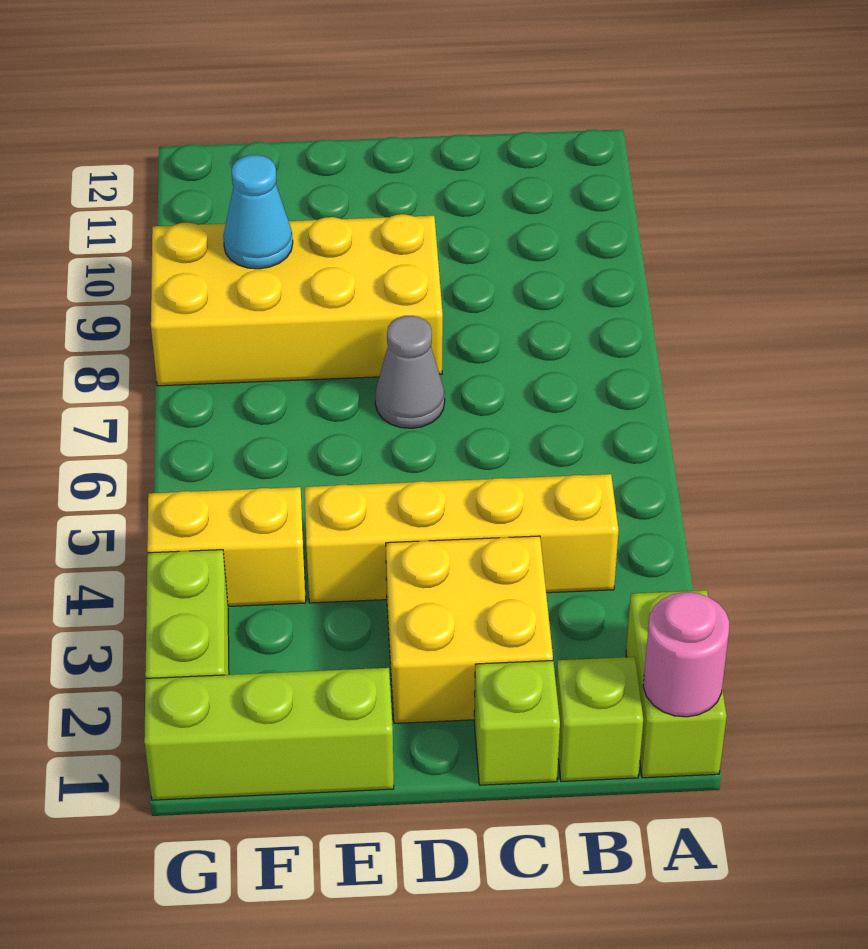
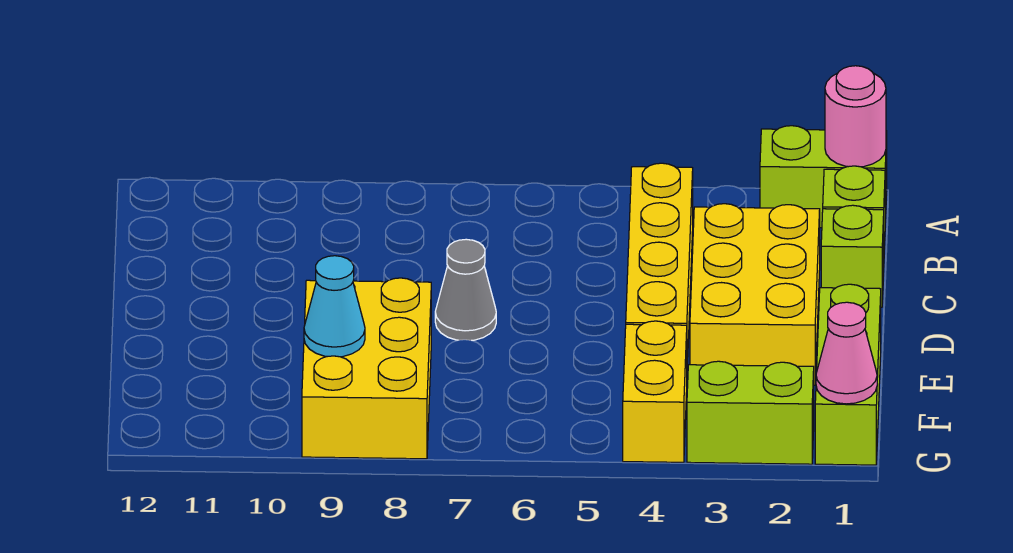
yellow brick C2:D3 level 1 -> yellow brick C2:E3 level 1
yellow brick D8:G9 level 1 -> yellow brick E8:G9 level 1
none -> pink cone G1 level 2

